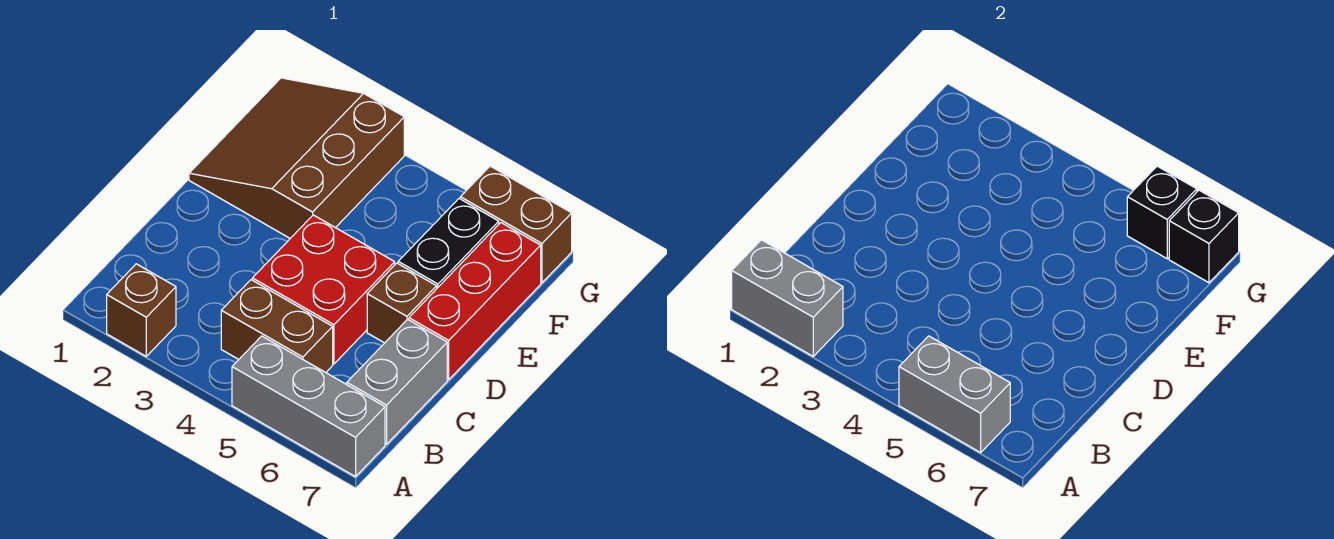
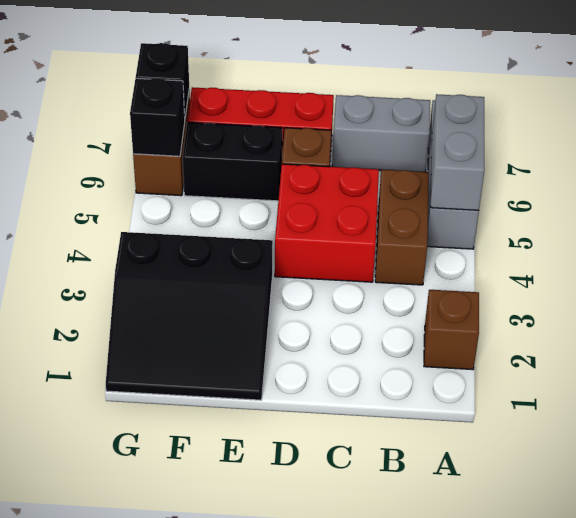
grey brick A1:A2 level 2 -> none
brown slope E1:G3 level 1 top 3 -> black slope E1:G3 level 1 top 3

